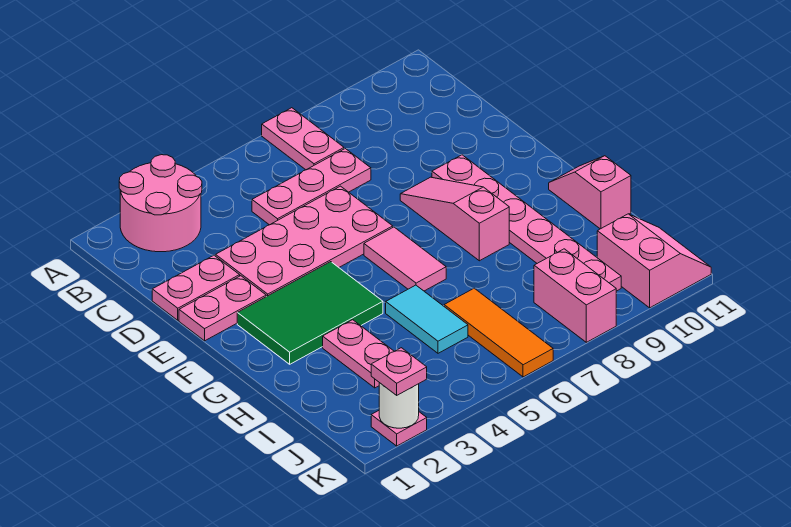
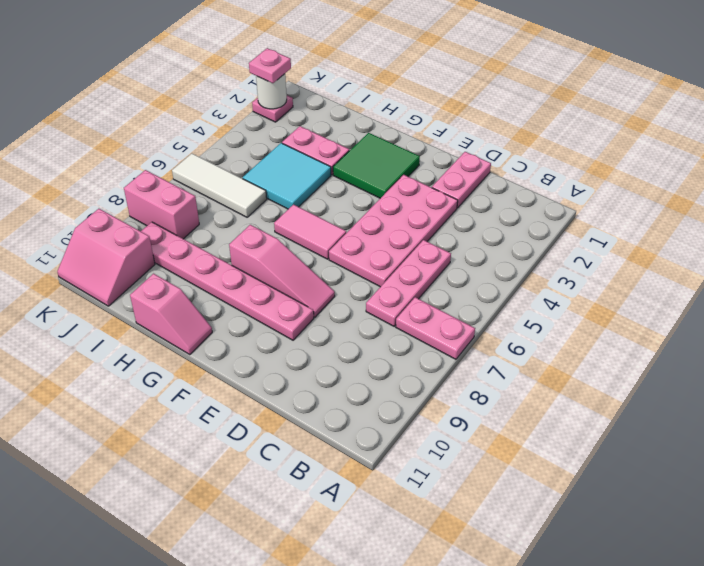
pink round brick A2:B3 level 1 -> none
pink plate E1:E2 level 1 -> none
green tile F2:G4 level 1 -> green tile F2:G3 level 1
cyan tile H5:I5 level 1 -> cyan tile H4:I5 level 1
orange tile I6:K6 level 1 -> white tile I6:K6 level 1

